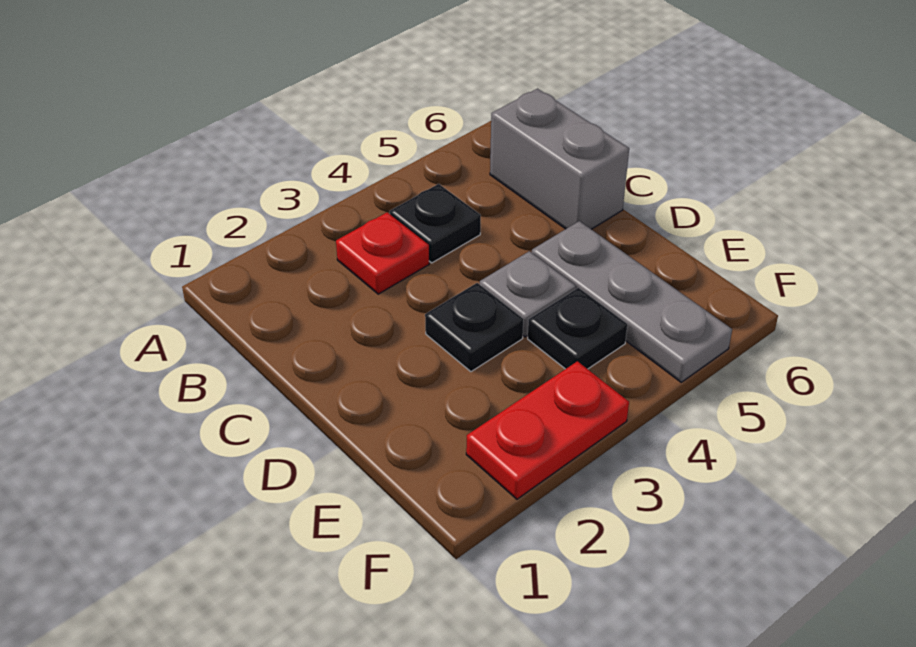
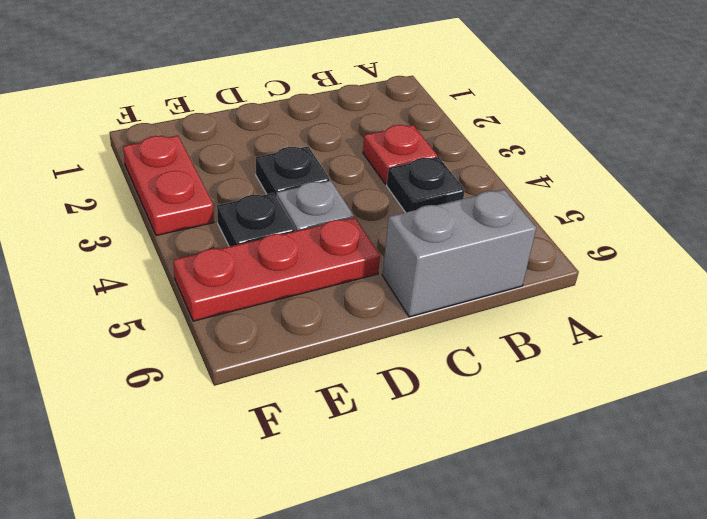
grey plate D5:F5 level 1 -> red plate D5:F5 level 1

